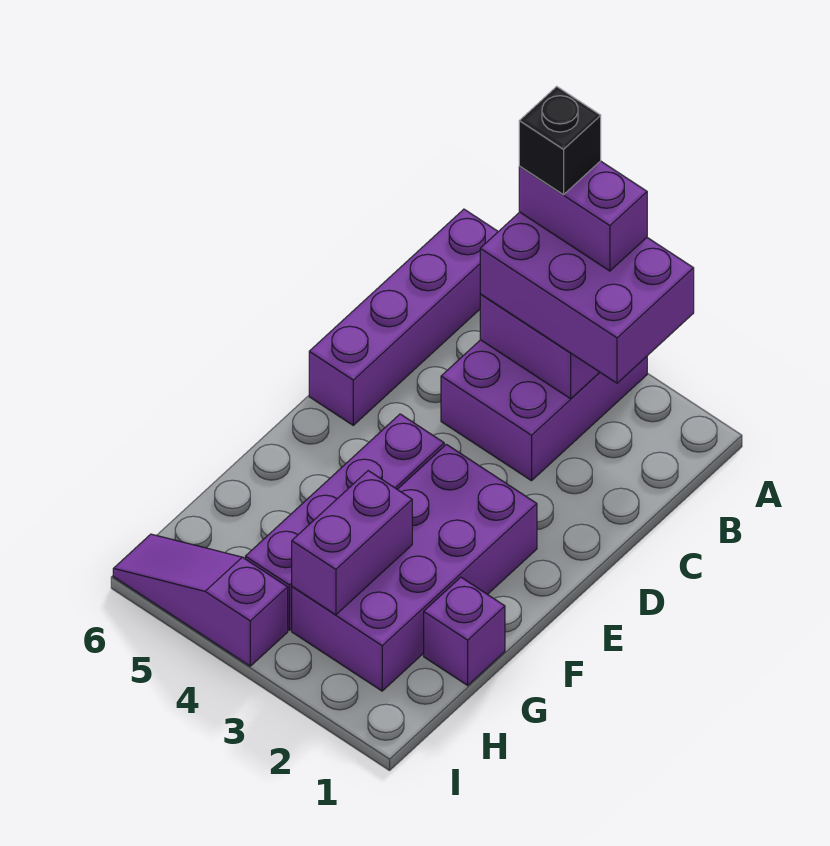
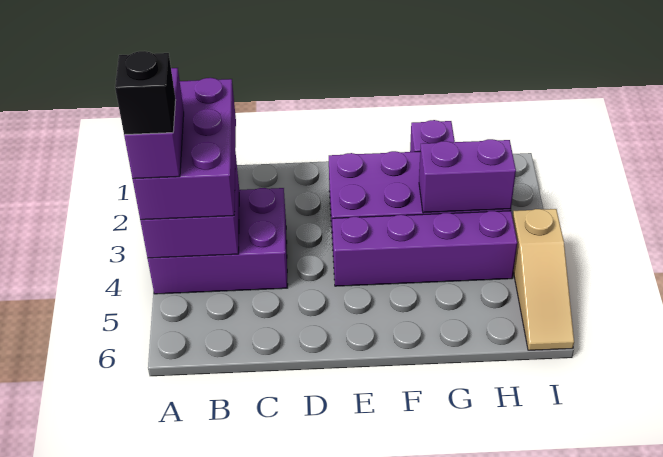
purple brick A6:D6 level 1 -> none
purple slope I4:I6 level 1 top 4 -> tan slope I4:I6 level 1 top 4

